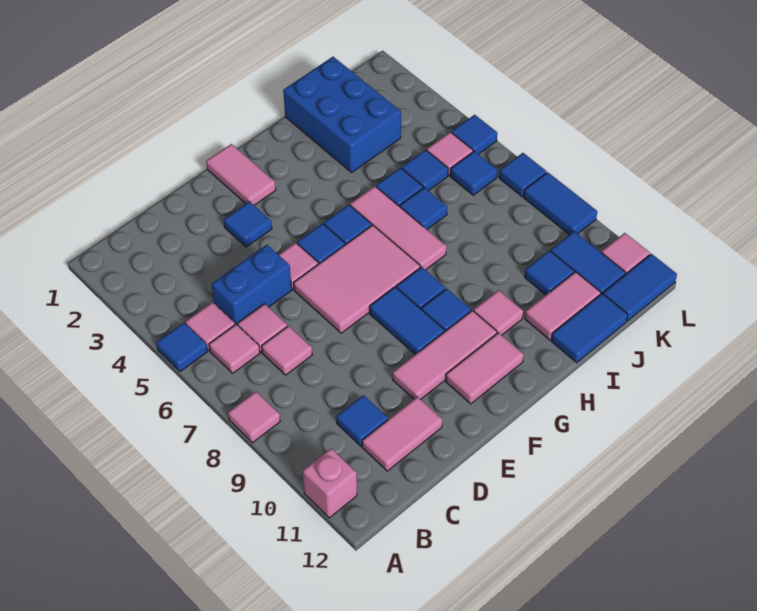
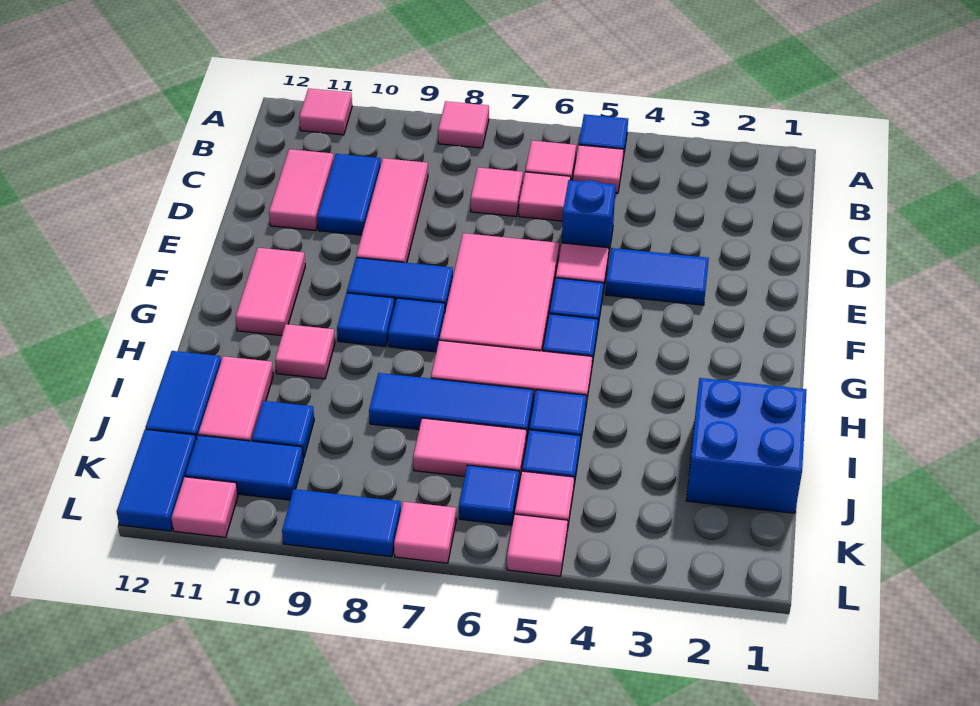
pink brick A11 level 1 -> pink tile A11 level 1
blue brick C5:D5 level 1 -> blue brick D5 level 1
blue tile C10 level 1 -> blue tile C10:D10 level 1
blue tile E3 level 1 -> blue tile E3:E4 level 1
pink tile E10:G10 level 1 -> pink tile C9:E9 level 1
pink tile F1:F2 level 1 -> pink tile J6:J7 level 1
blue brick I1:J3 level 1 -> blue brick I1:J2 level 1
blue tile I6 level 1 -> blue tile I6:I8 level 1
blue tile L5 level 1 -> pink tile L5 level 1
blue tile L7 level 1 -> pink tile L7 level 1

